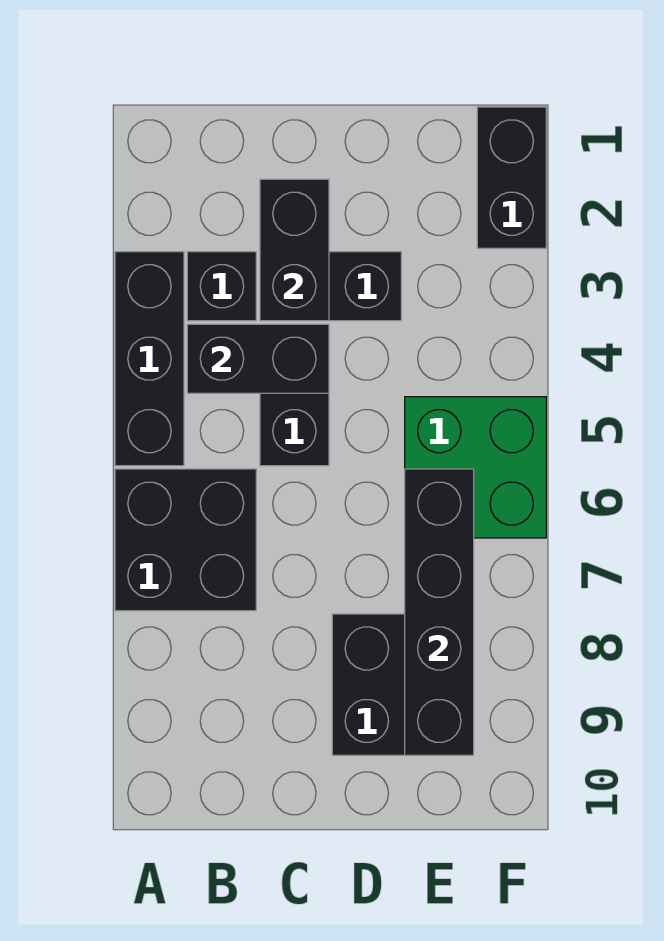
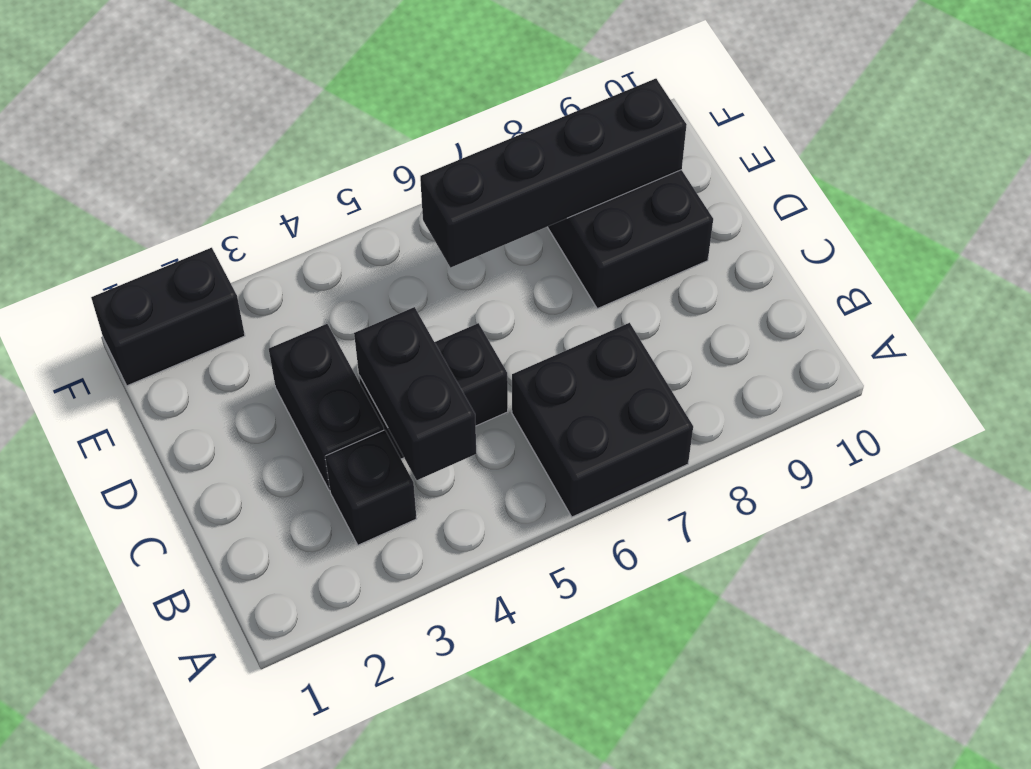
black brick A3:A5 level 1 -> none
black brick C2:C3 level 2 -> none
green brick E5:F6 level 1 -> none

